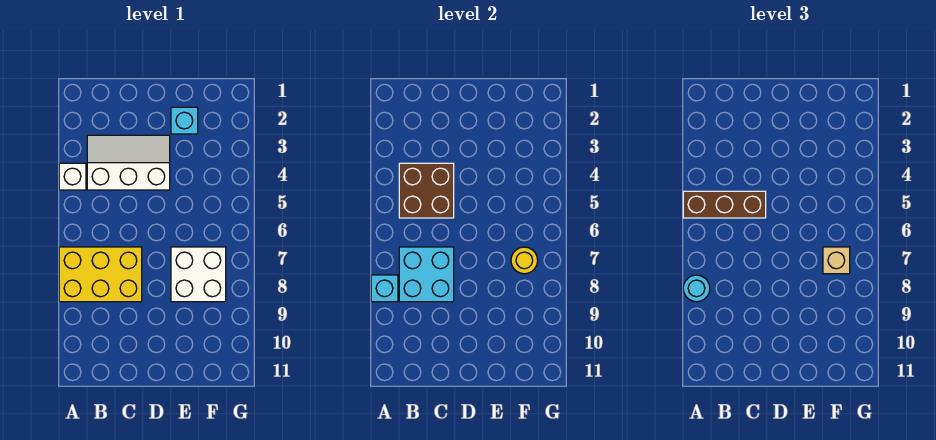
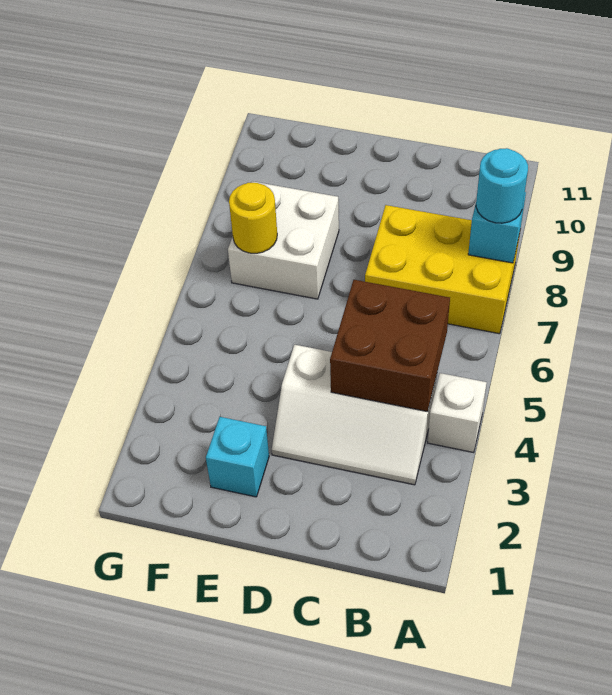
brown brick A5:C5 level 3 -> none
cyan brick B7:C8 level 2 -> none
tan brick F7 level 3 -> none

